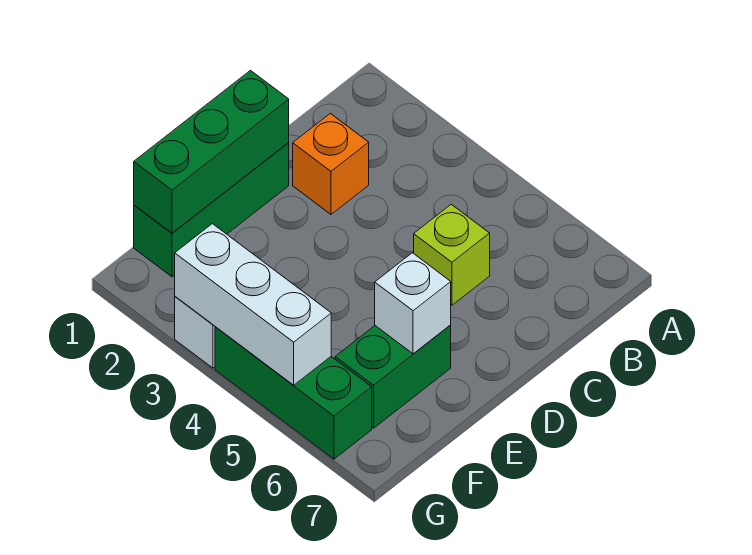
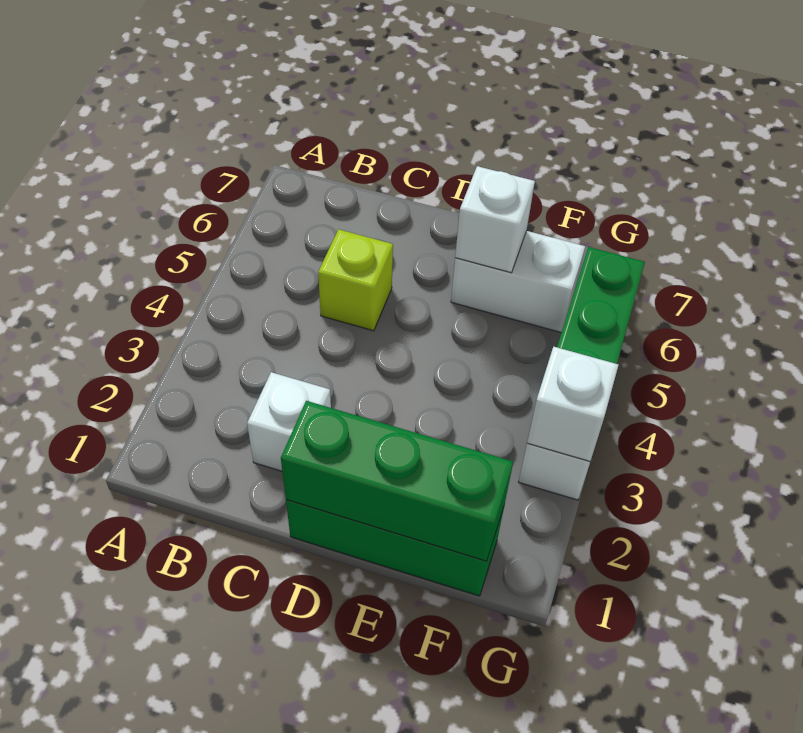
orange brick C2 level 1 -> white brick C2 level 1
green brick E6:F6 level 1 -> white brick E6:F6 level 1
white brick G3:G5 level 2 -> white brick G3 level 2

